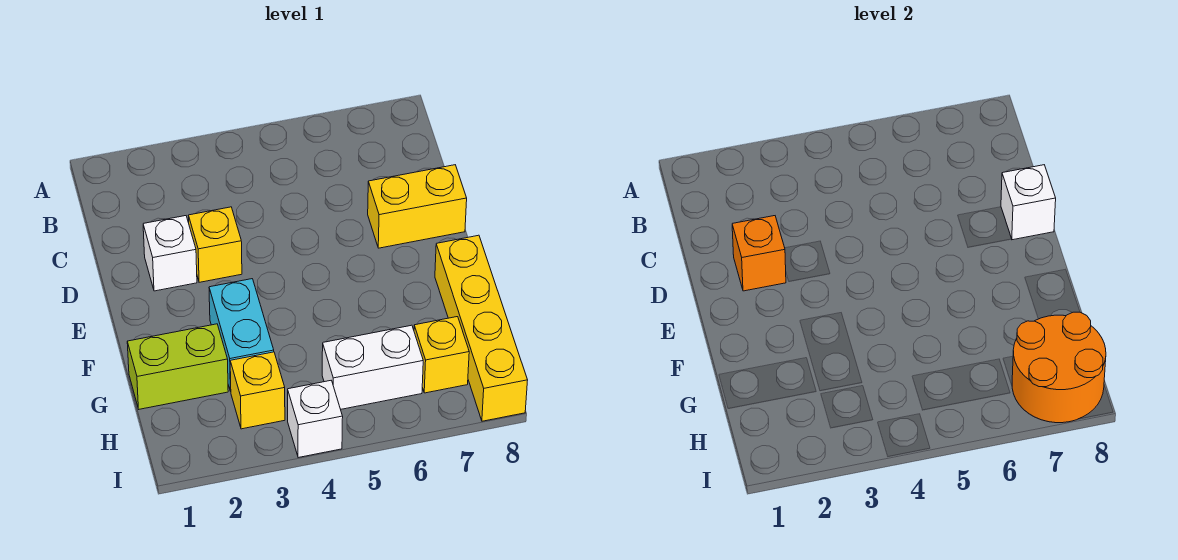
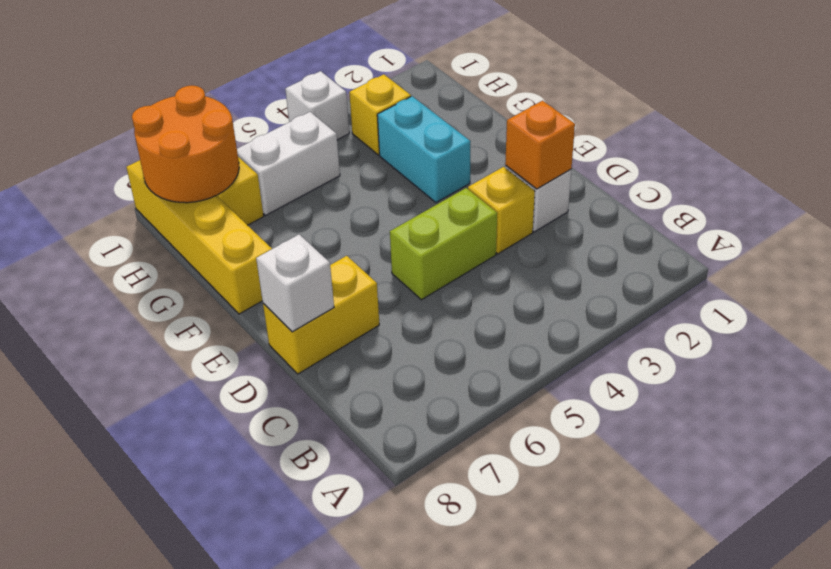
lime brick G1:G2 level 1 -> lime brick D4:D5 level 1

